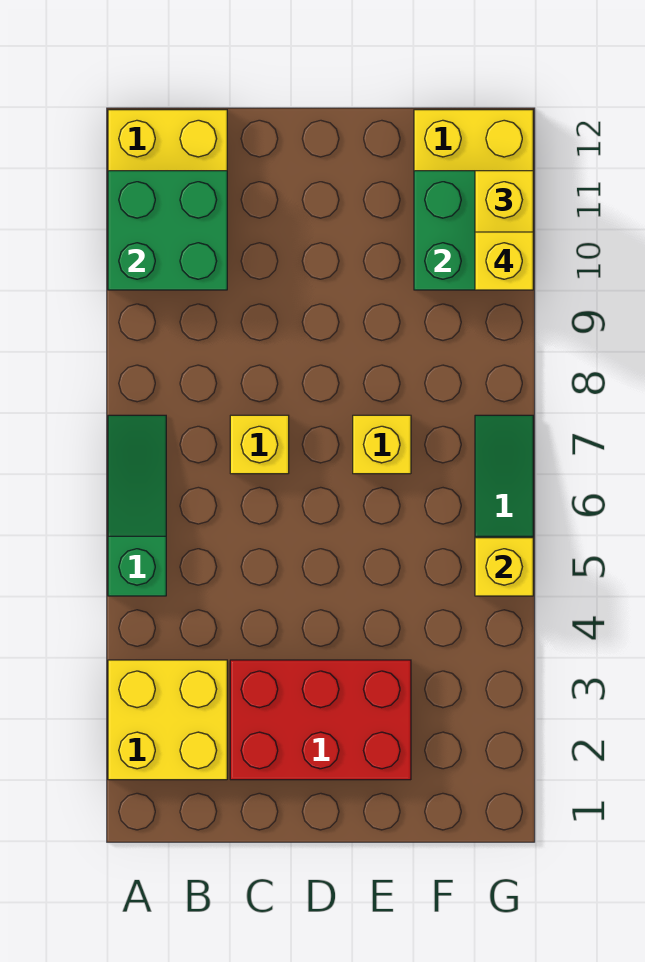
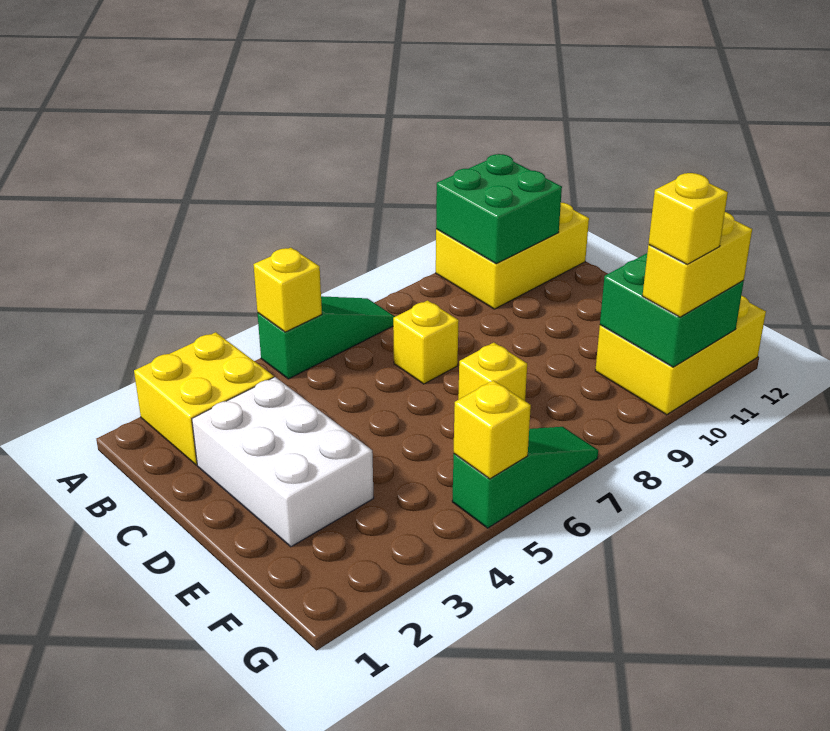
none -> yellow brick A5 level 2
red brick C2:E3 level 1 -> white brick C2:E3 level 1

